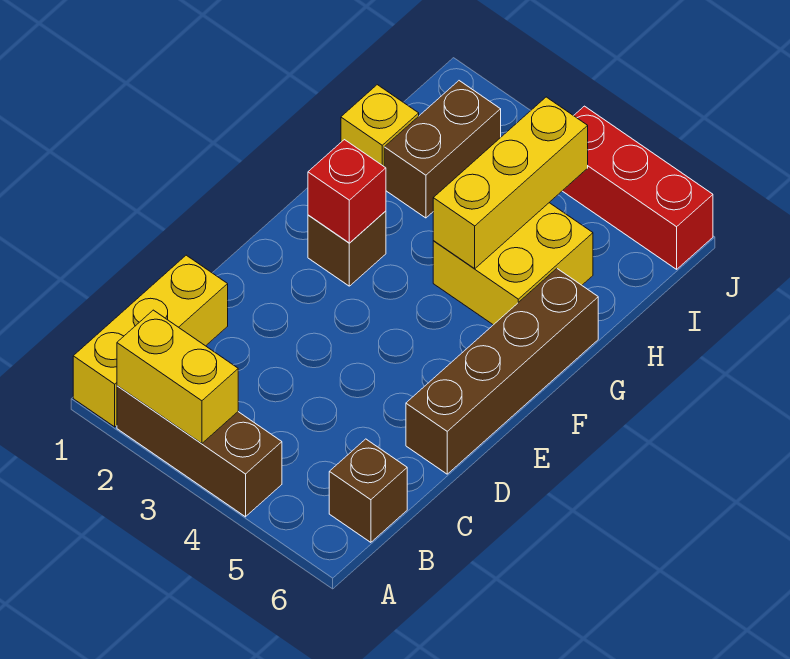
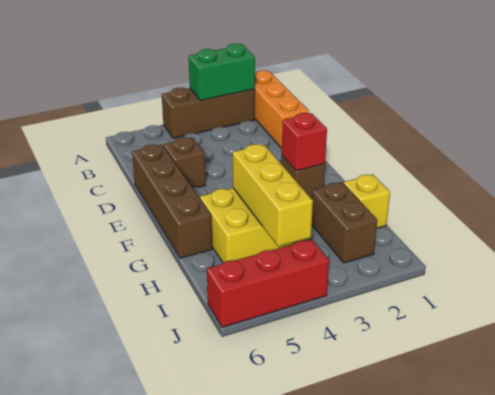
yellow brick A1:C1 level 1 -> orange brick A1:C1 level 1
yellow brick A2:A3 level 2 -> green brick A2:A3 level 2
brown brick B6 level 1 -> brown brick D5 level 1

